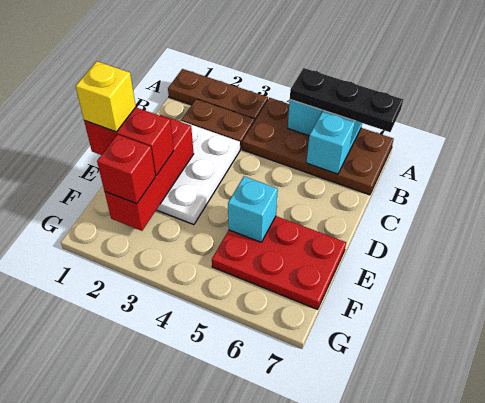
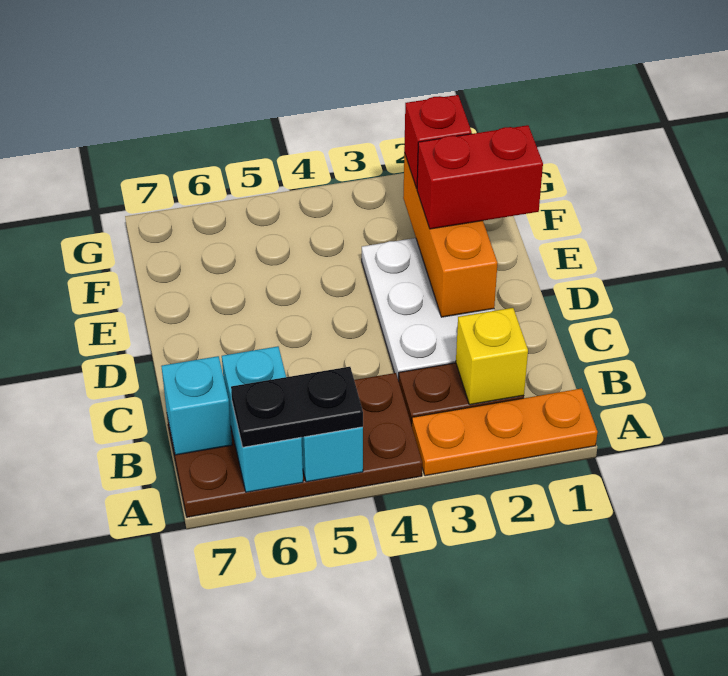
brown plate A1:A3 level 1 -> orange plate A1:A3 level 1
black plate A5:A7 level 3 -> black plate A5:A6 level 3
red brick D2:F2 level 2 -> orange brick D2:F2 level 2
yellow brick E1 level 4 -> yellow brick B2 level 2
red plate E5:F7 level 1 -> none
cyan brick E5 level 2 -> cyan brick B7 level 2

